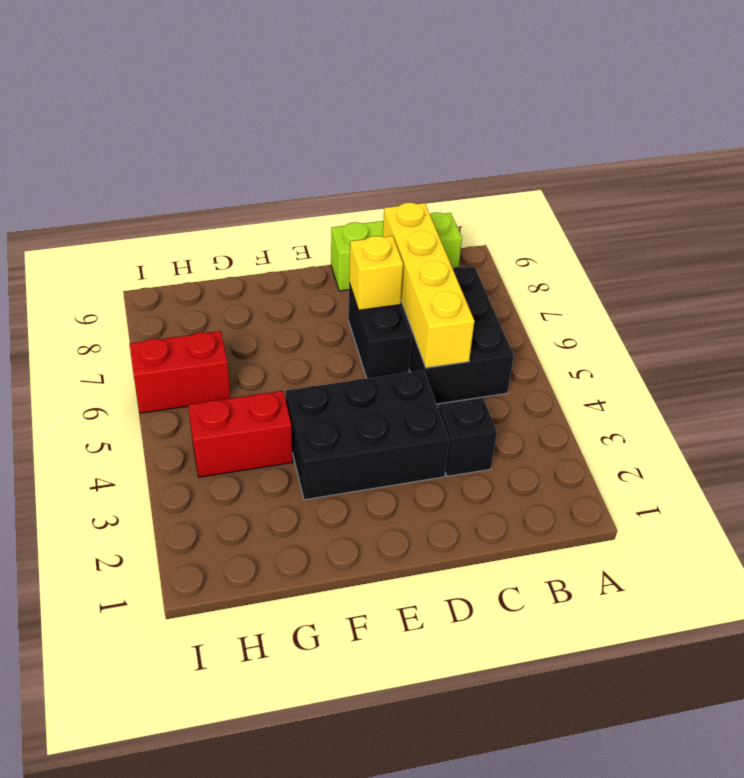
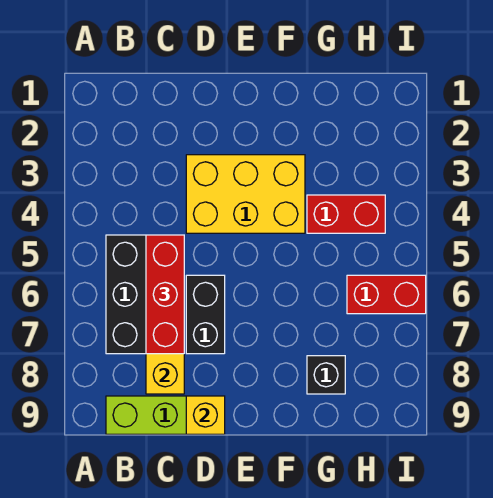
black brick C3 level 1 -> black brick G8 level 1
none -> red brick C5:C7 level 3
black brick D3:F4 level 1 -> yellow brick D3:F4 level 1
yellow brick D7 level 2 -> yellow brick D9 level 2

